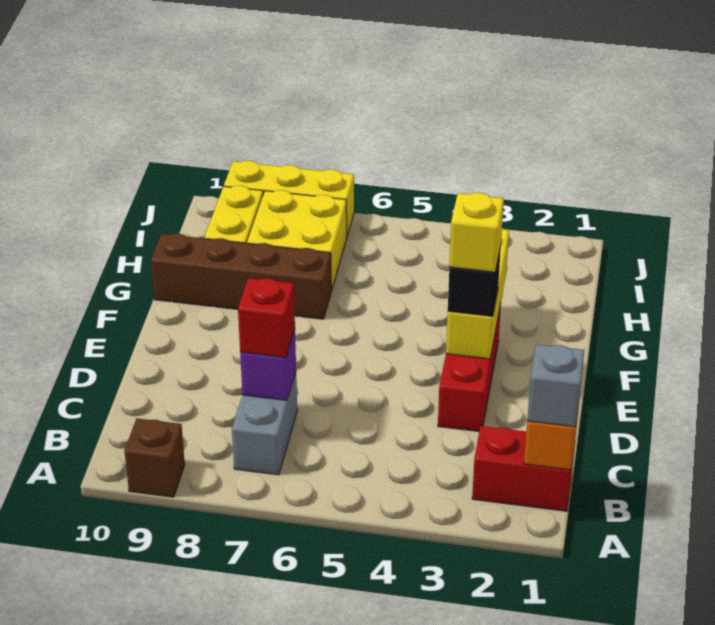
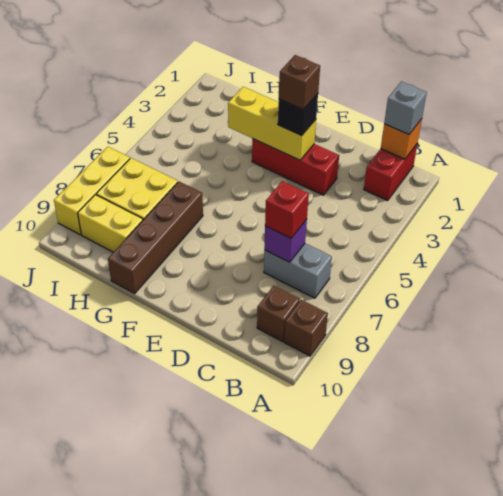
none -> brown brick B9 level 1
yellow brick E3 level 4 -> brown brick E3 level 4

